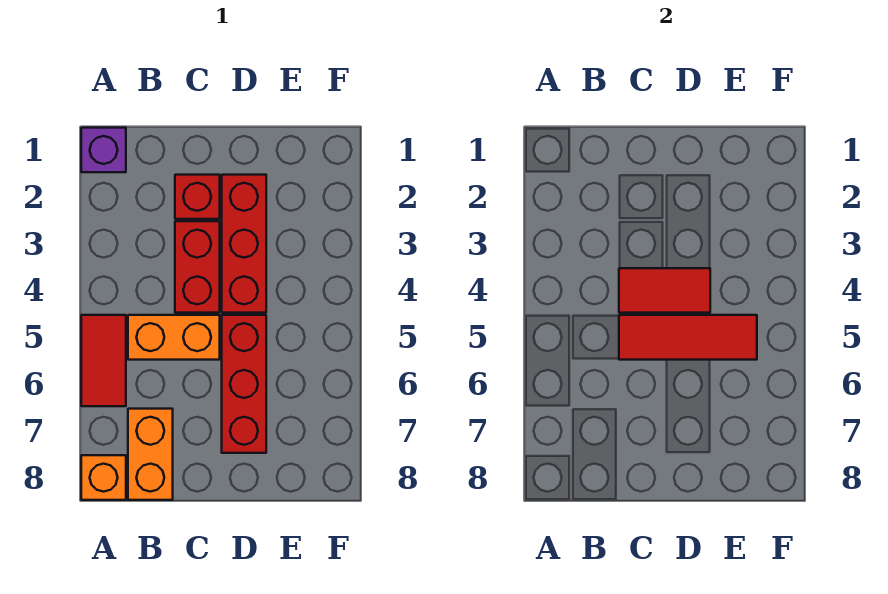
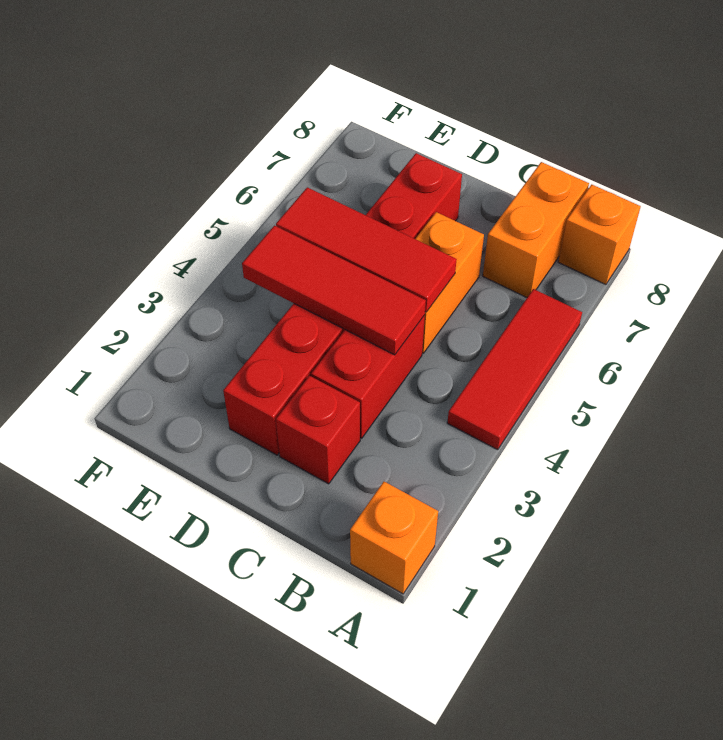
purple brick A1 level 1 -> orange brick A1 level 1
red tile A5:A6 level 1 -> red tile A4:A6 level 1
orange brick B5:C5 level 1 -> orange brick C5:C6 level 1
red tile C4:D4 level 2 -> red tile C4:E4 level 2

